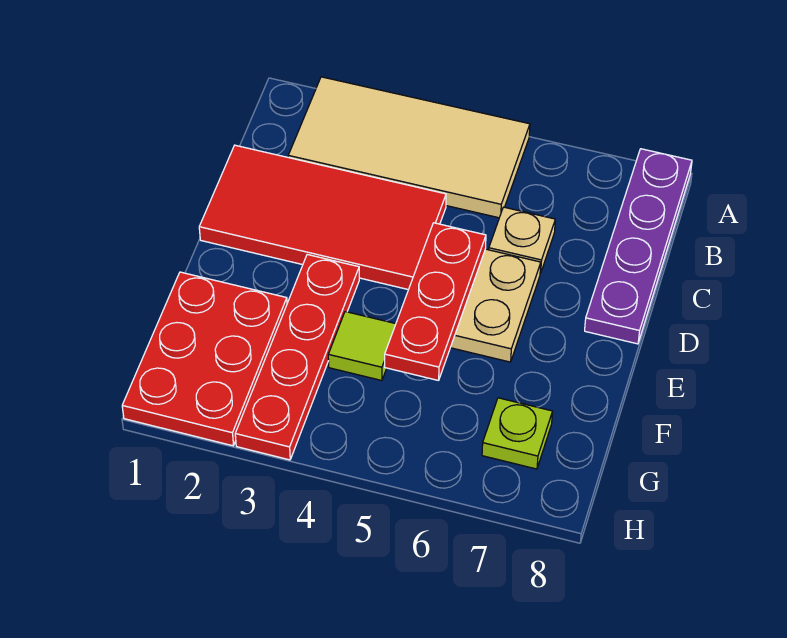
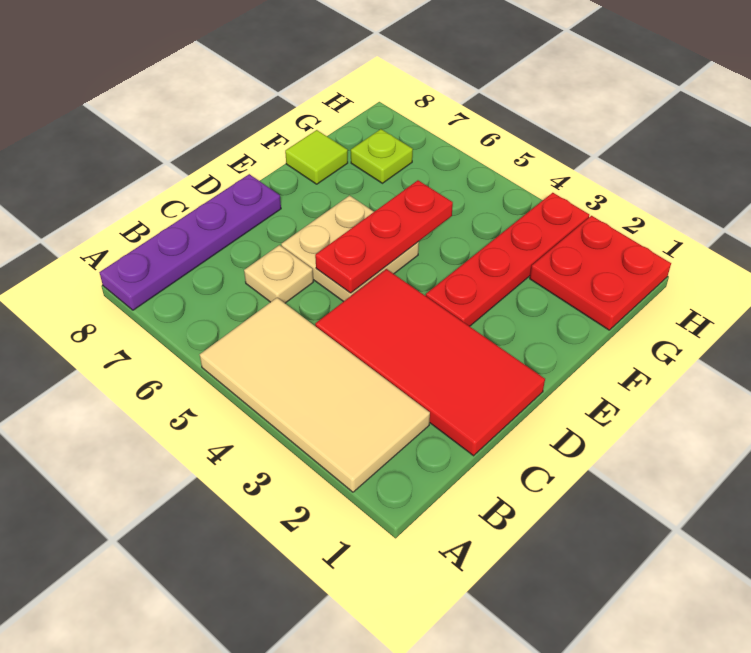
red plate F1:H2 level 1 -> red plate G1:H2 level 1
lime tile F4 level 1 -> lime tile F8 level 1

